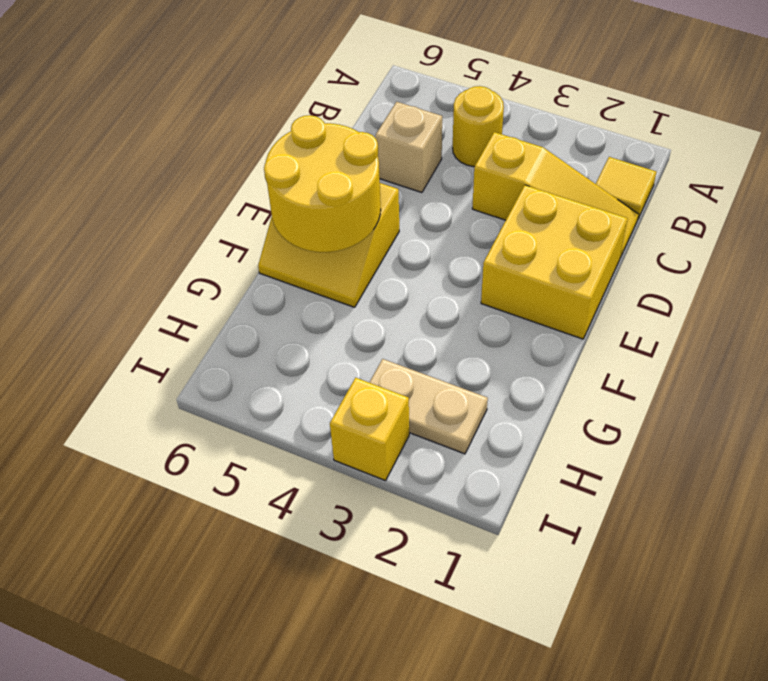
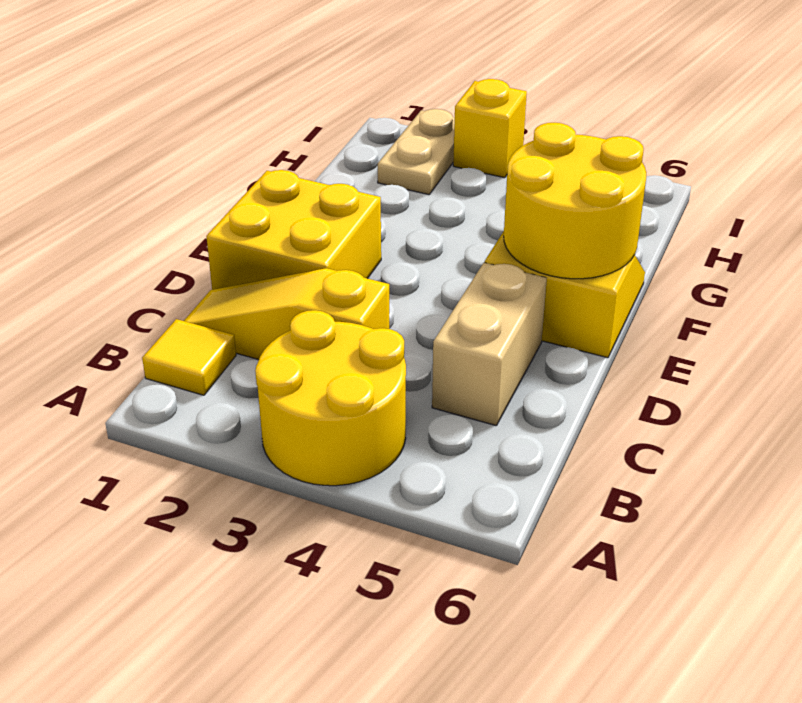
yellow round brick B4 level 1 -> yellow round brick A3:B4 level 1
tan brick C5 level 1 -> tan brick C5:D5 level 1
tan plate H2:H3 level 1 -> tan plate H2:I2 level 1

